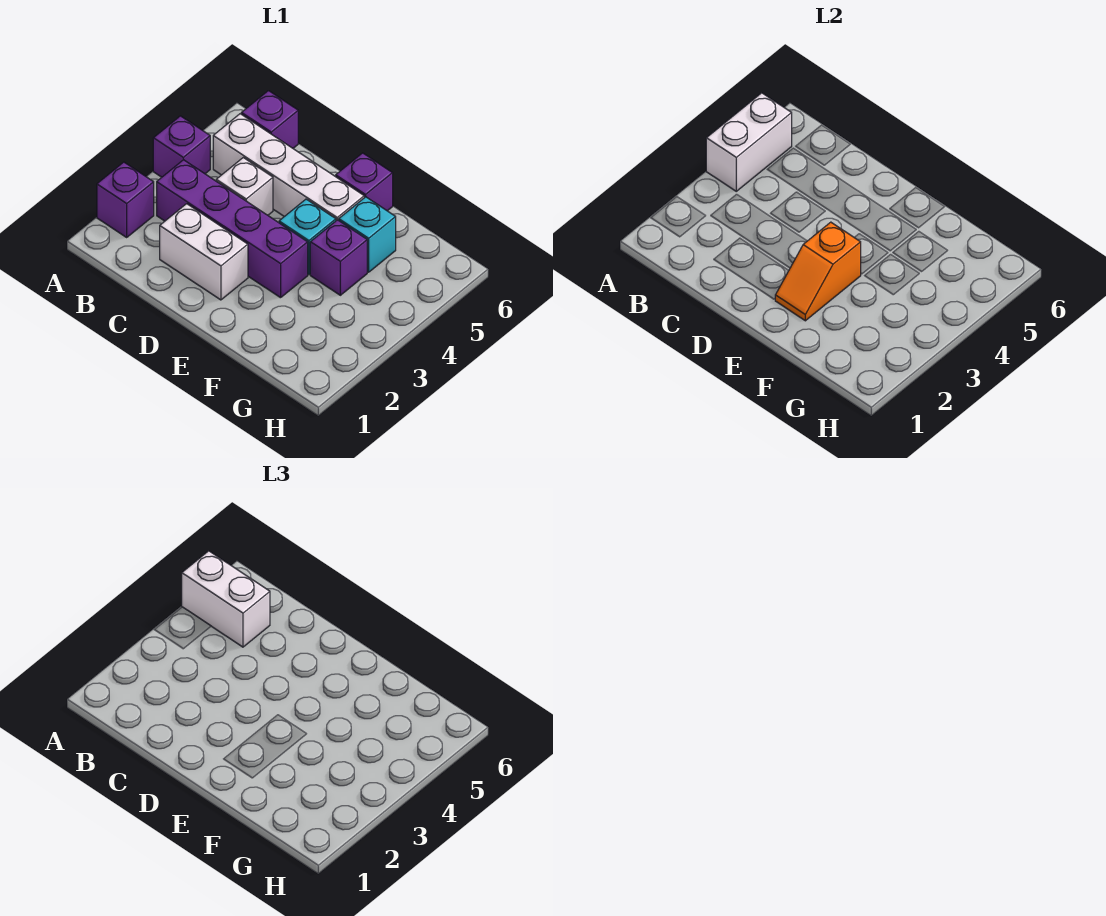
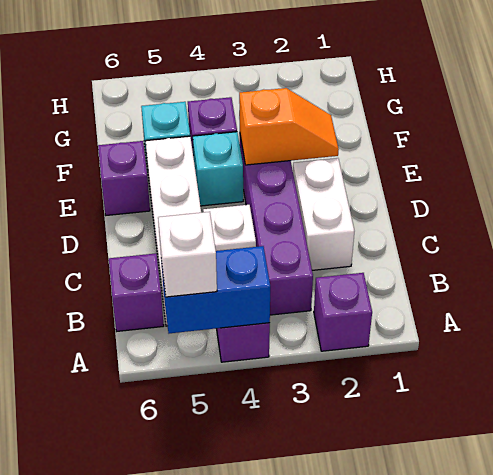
white brick A4:A5 level 2 -> blue brick A4:A5 level 2
white brick A5:B5 level 3 -> white brick A5 level 3

